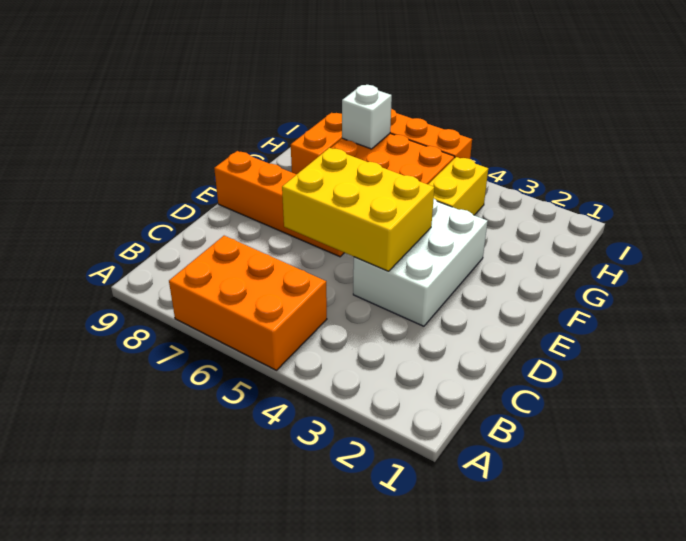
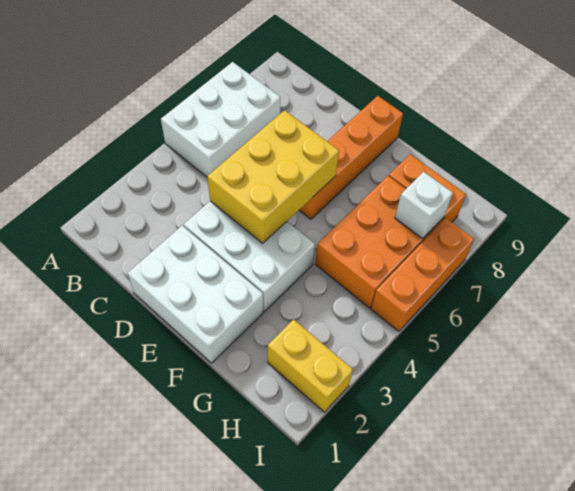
orange brick A5:B7 level 1 -> white brick A5:B7 level 1
none -> white brick D1:F2 level 1
yellow brick G4:H4 level 1 -> yellow brick H2:I2 level 1

